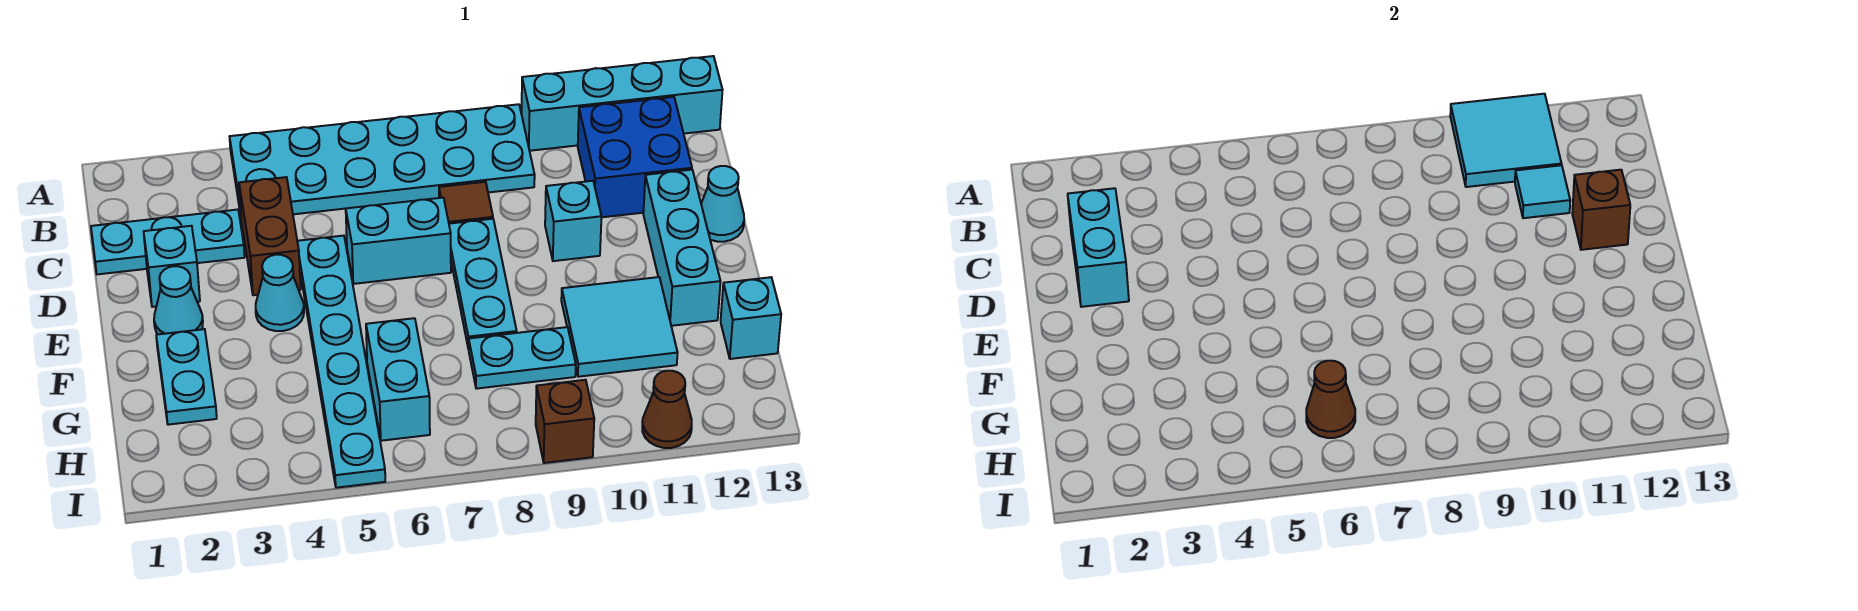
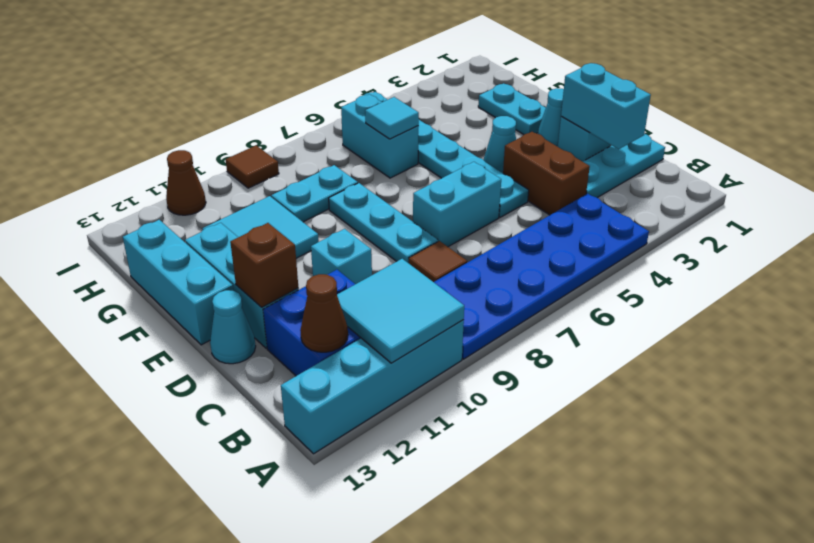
cyan plate A4:B9 level 1 -> blue plate A4:B9 level 1
cyan tile C11 level 2 -> cyan tile G6 level 2
cyan brick G13 level 1 -> cyan brick E13:G13 level 1
brown cone H6 level 2 -> brown cone B12 level 2
brown brick I9 level 1 -> brown tile I9 level 1

